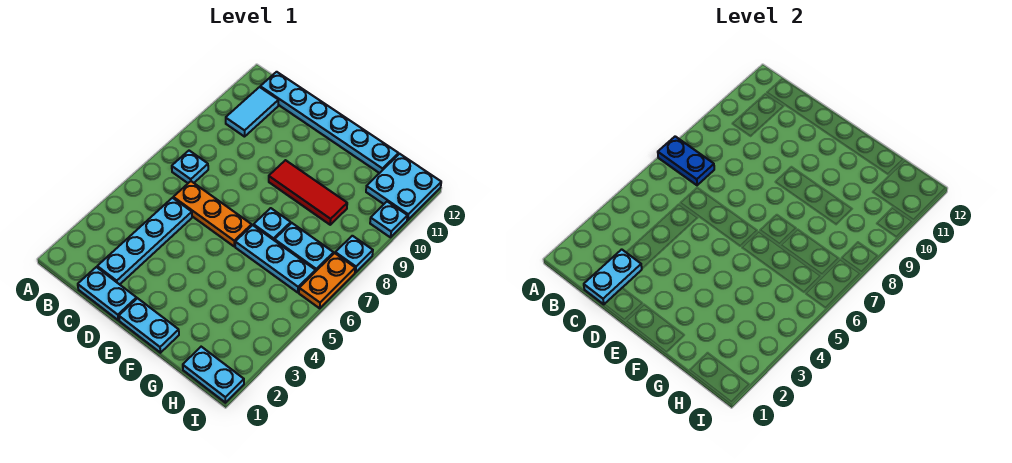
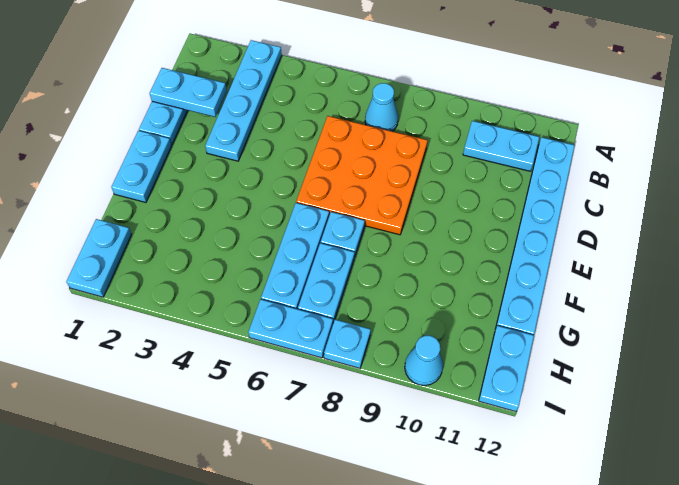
blue plate A7:B7 level 2 -> none
cyan plate B7 level 1 -> cyan cone B7 level 1
cyan tile B10:B11 level 1 -> cyan plate B10:B11 level 1
cyan plate C2:C5 level 1 -> cyan plate A3:D3 level 1
orange plate C6:E6 level 1 -> orange plate C6:E8 level 1
red tile E9:G9 level 1 -> none
cyan plate H11:I12 level 1 -> cyan plate H12:I12 level 1
orange plate I6:I7 level 1 -> cyan plate I6:I7 level 1
cyan plate I10 level 1 -> cyan cone I10 level 1

